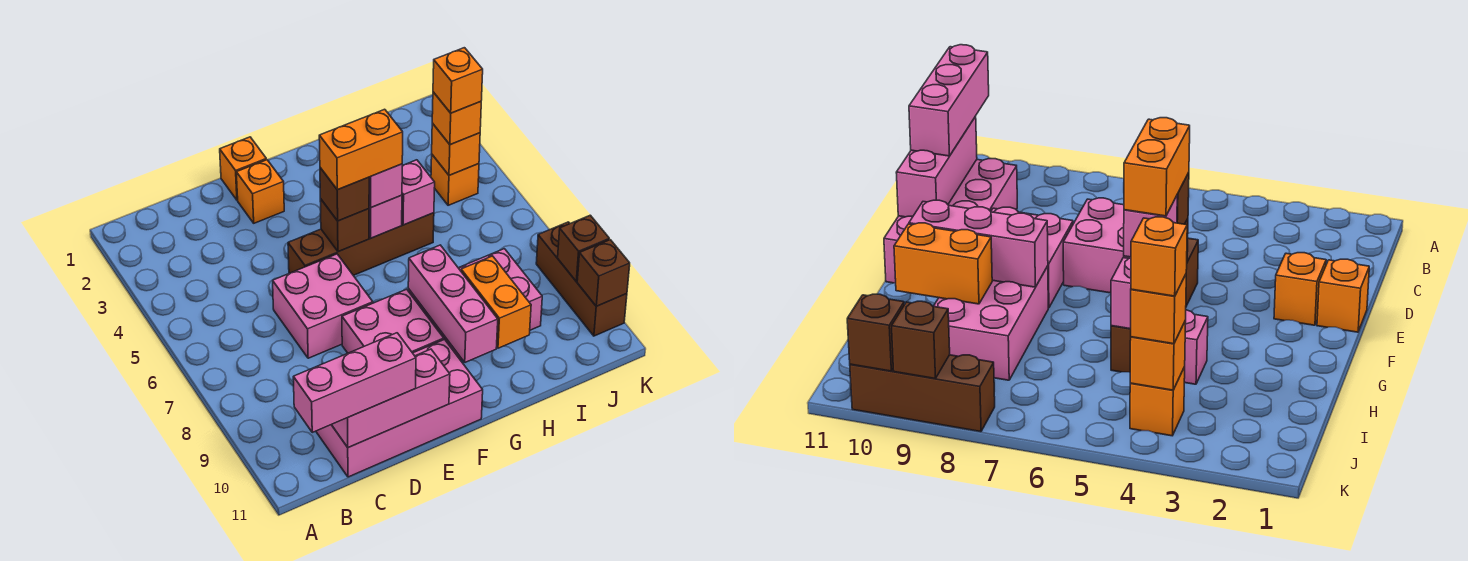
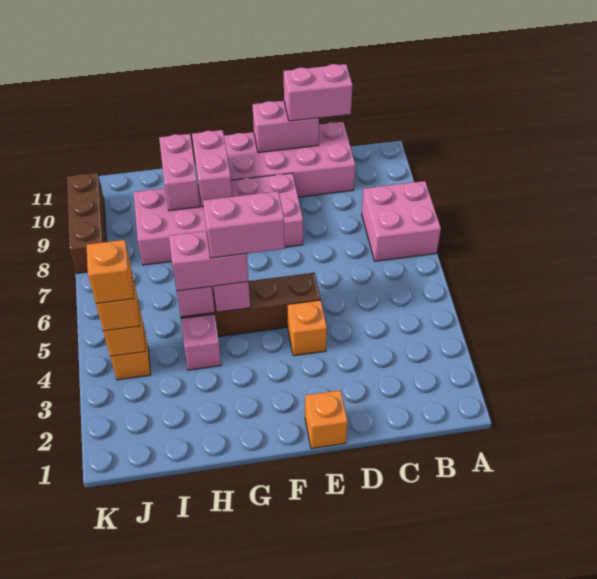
pink brick B11:D11 level 3 -> pink brick C11:D11 level 3
pink brick C11:E11 level 2 -> pink brick D11:E11 level 2
pink brick D6:E7 level 1 -> pink brick A7:B8 level 1
orange brick E2 level 1 -> orange brick E4 level 1
brown brick F5 level 2 -> none
brown brick F5 level 3 -> none
orange brick F5:G5 level 4 -> pink brick F5:G5 level 4
pink brick G5 level 3 -> pink brick G5:H5 level 3
pink brick G8:G10 level 2 -> pink brick G9:G10 level 2
orange brick H9:H10 level 2 -> pink brick H9:H10 level 2
brown brick K9 level 2 -> none
brown brick K10 level 2 -> none

